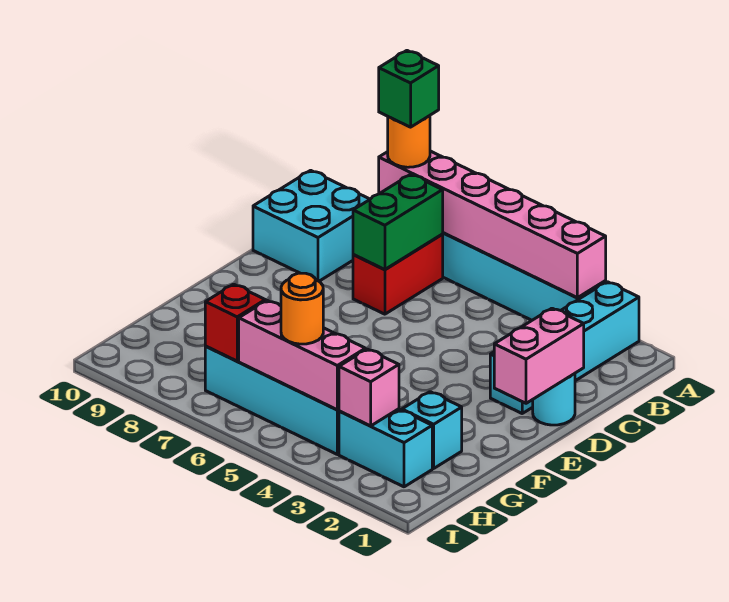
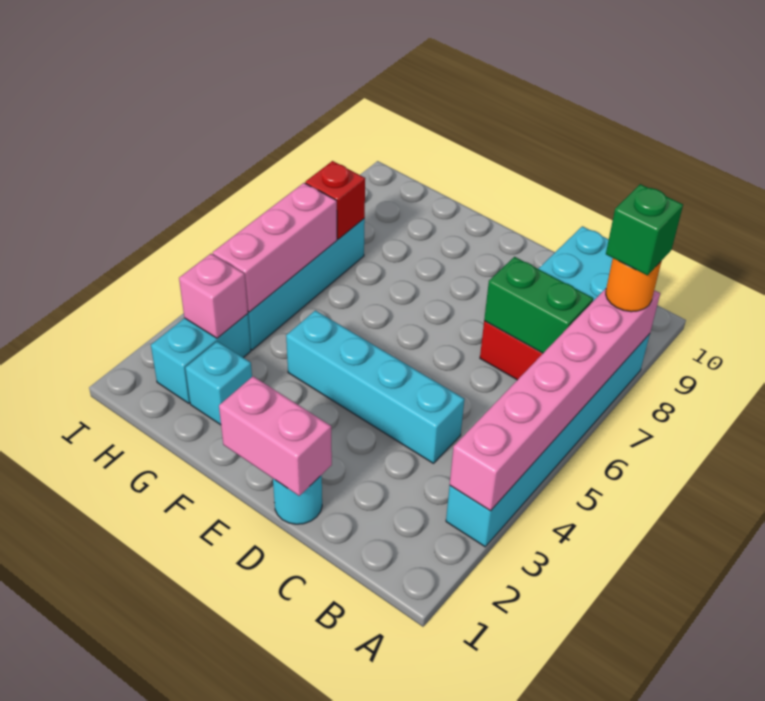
cyan brick A2:D2 level 1 -> cyan brick C4:F4 level 1
orange round brick H5 level 3 -> none

